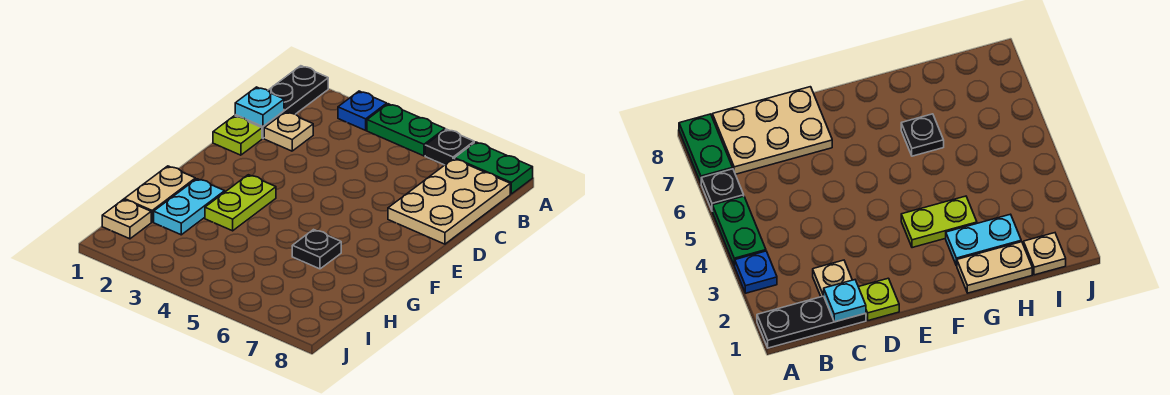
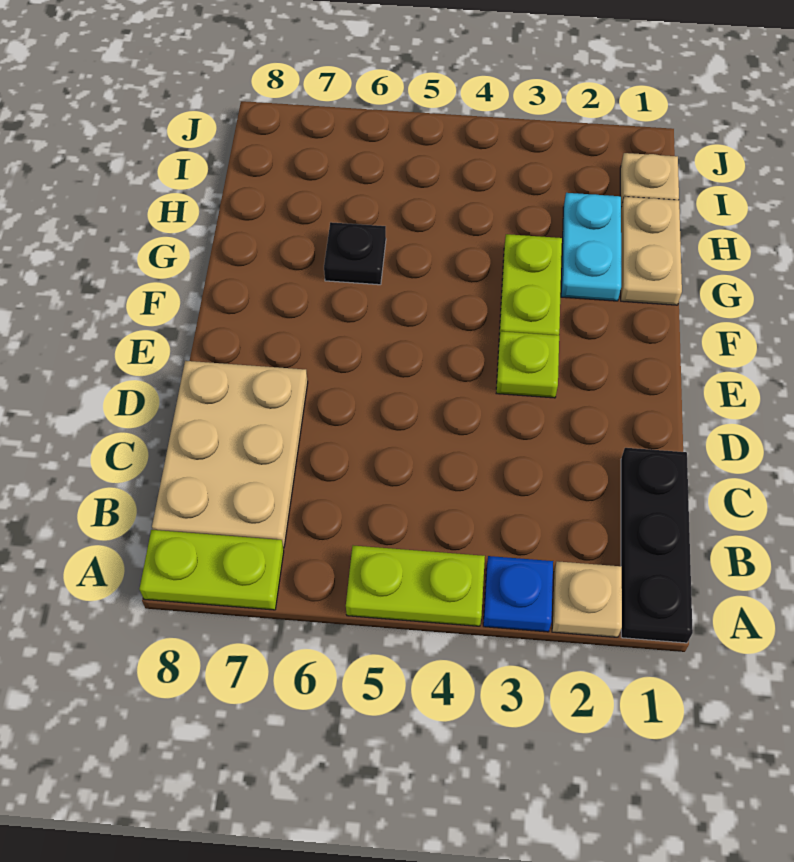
green plate A4:A5 level 1 -> lime plate A4:A5 level 1
black plate A6 level 1 -> none
green plate A7:A8 level 1 -> lime plate A7:A8 level 1
cyan plate C1 level 2 -> none
tan plate C2 level 1 -> tan plate A2 level 1
lime plate D1 level 1 -> lime plate E3 level 1

